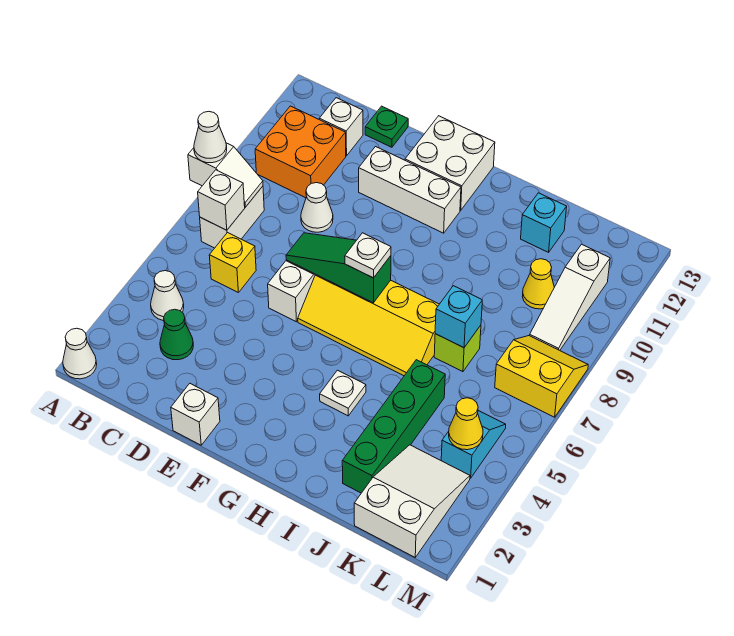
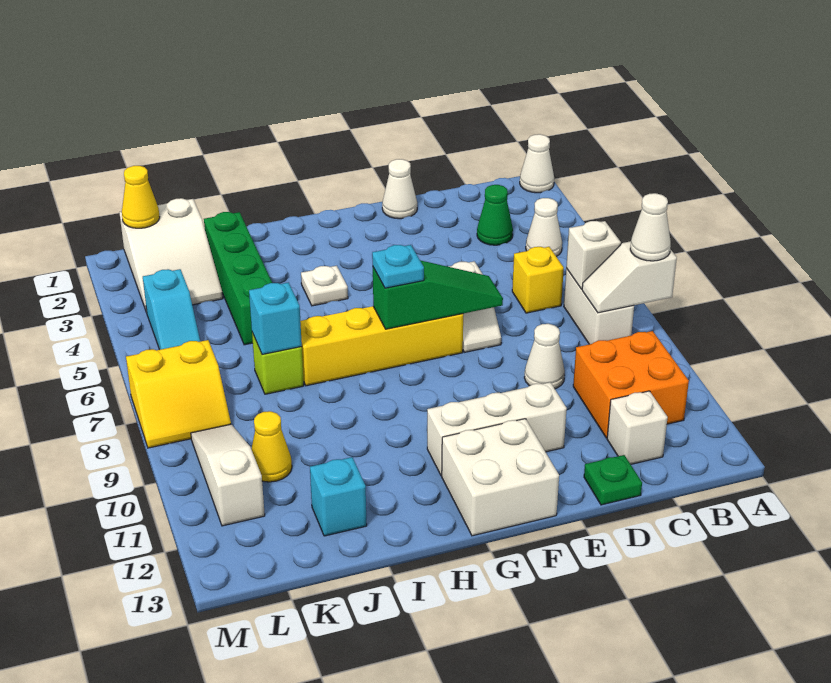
white brick E1 level 1 -> white cone E1 level 1
white plate G7 level 3 -> cyan plate G7 level 3
yellow cone L4 level 2 -> yellow cone L1 level 2

